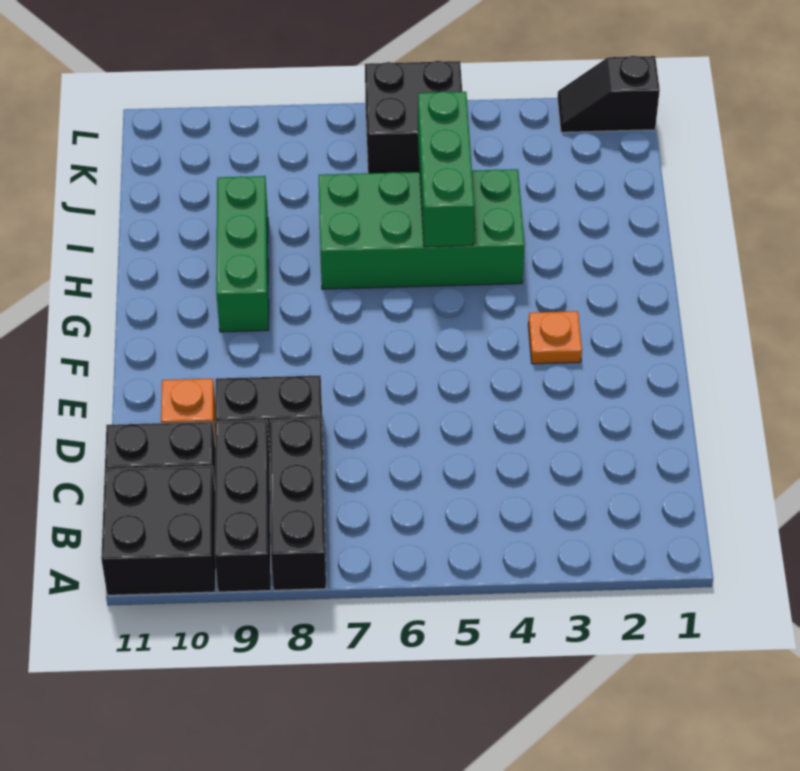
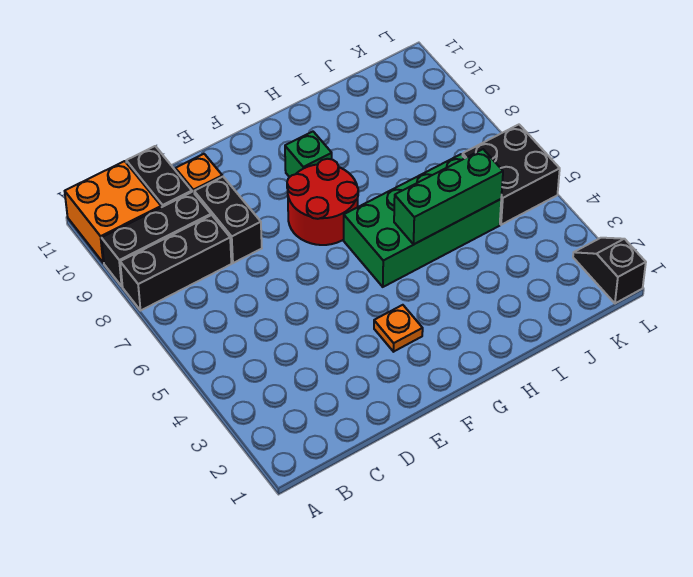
black brick A10:B11 level 1 -> orange brick A10:B11 level 1
none -> red round brick F7:G8 level 1
green brick G9:I9 level 1 -> green brick G9 level 1
green brick H4:I7 level 1 -> green brick G5:J6 level 1

